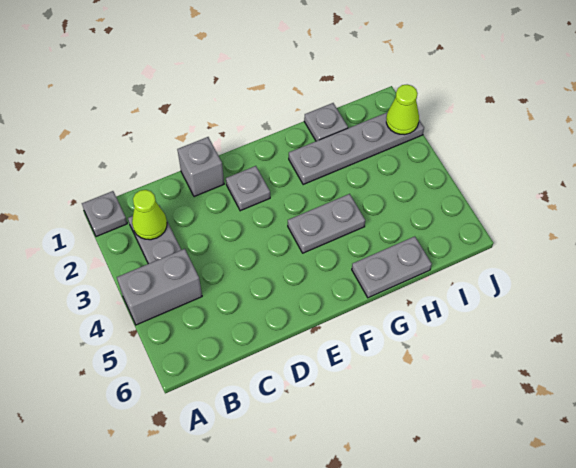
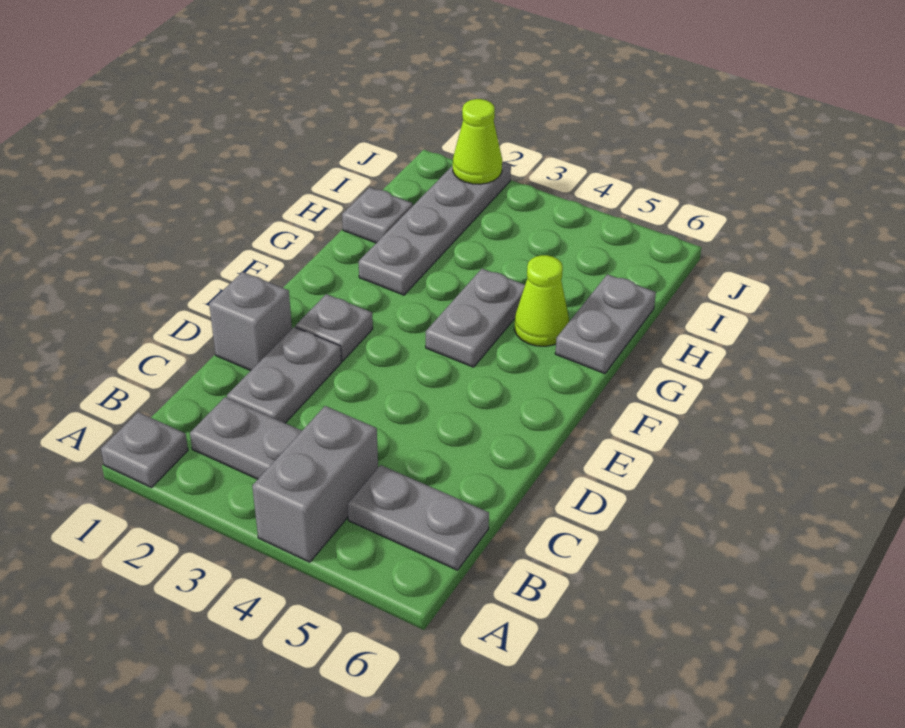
lime cone B2 level 2 -> lime cone G5 level 1
none -> grey plate B5:B6 level 1
none -> grey plate C2:D2 level 1

